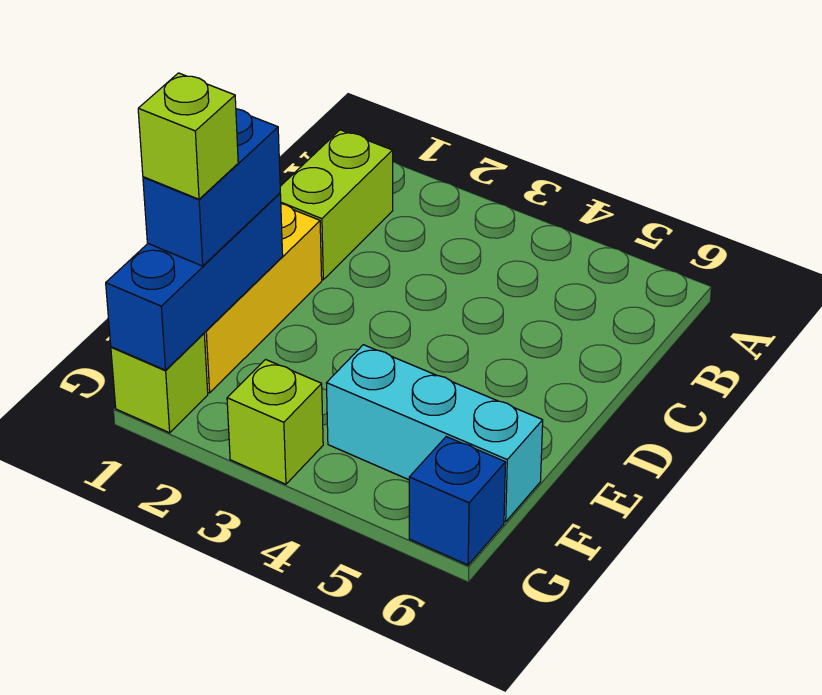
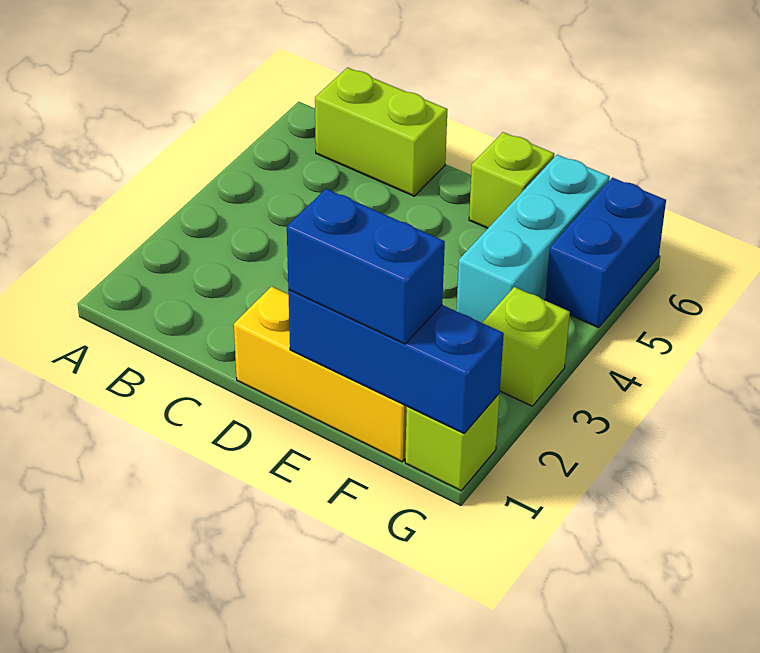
lime brick B1:C1 level 1 -> lime brick B6:C6 level 1
lime brick F1 level 4 -> lime brick E6 level 1
blue brick G6 level 1 -> blue brick G5:G6 level 1

